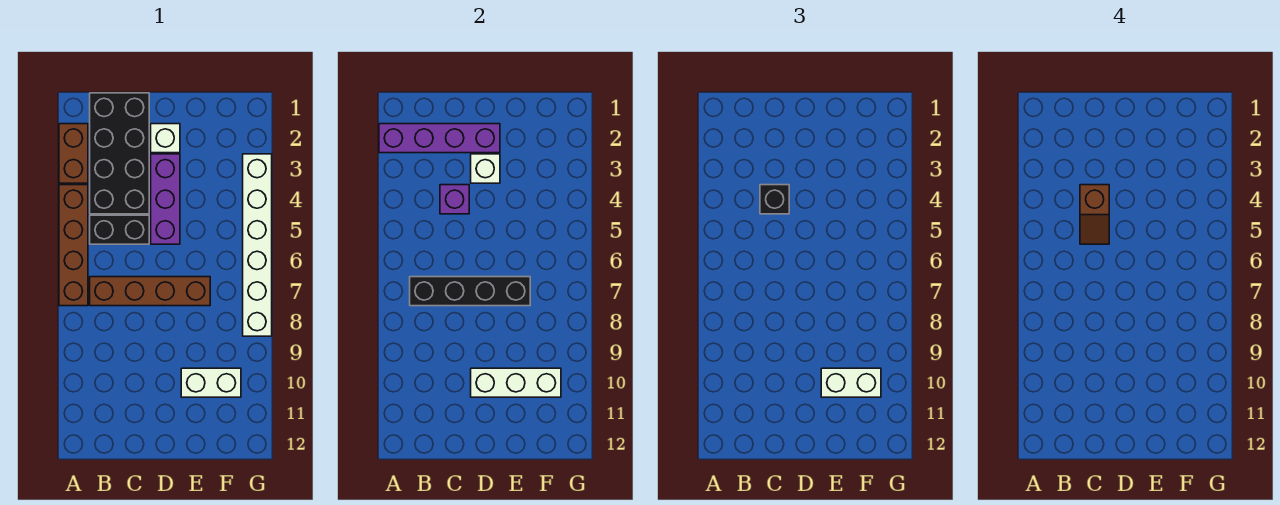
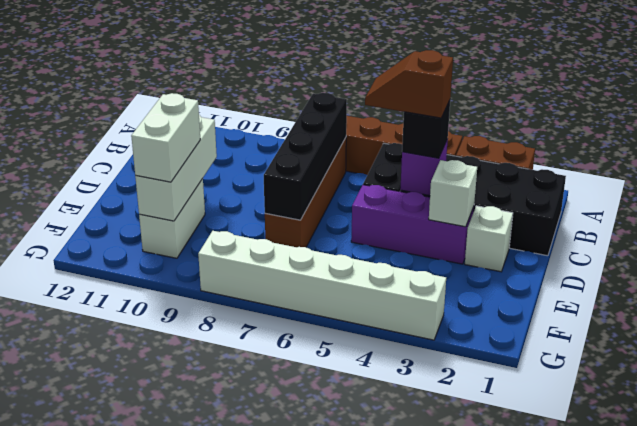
purple brick A2:D2 level 2 -> none

